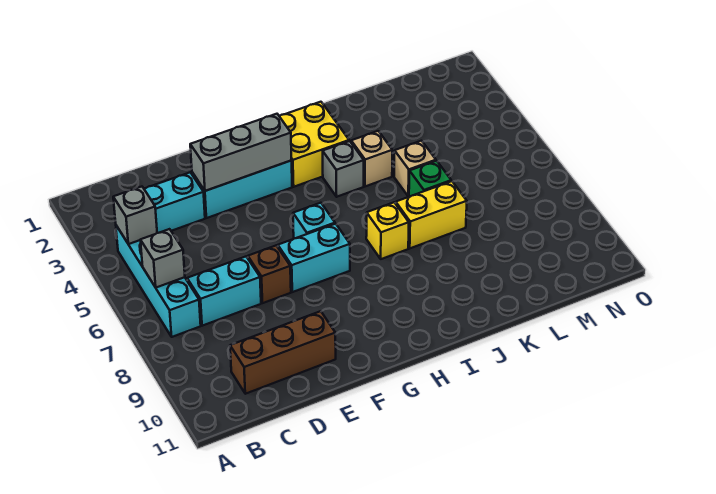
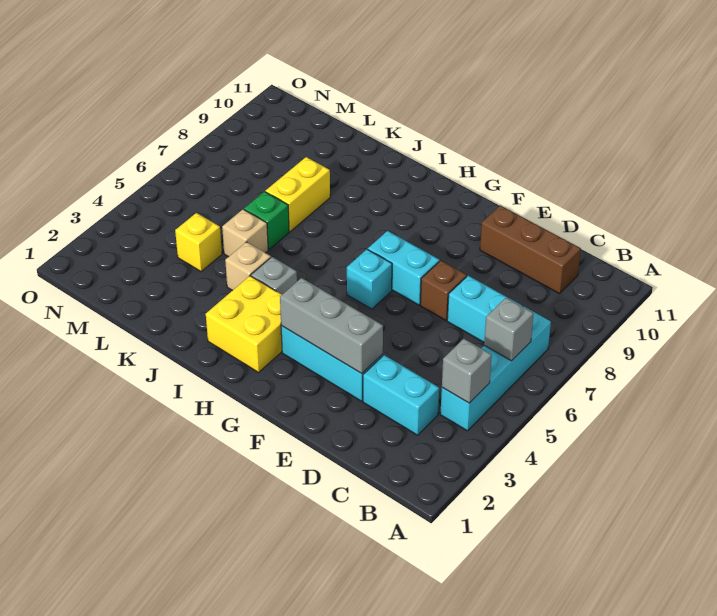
yellow brick I7 level 1 -> yellow brick L4 level 1
yellow brick J7:K7 level 1 -> yellow brick K7:K8 level 1

